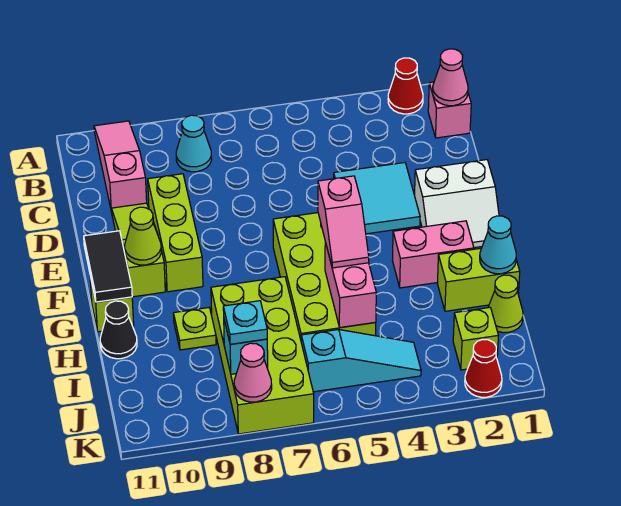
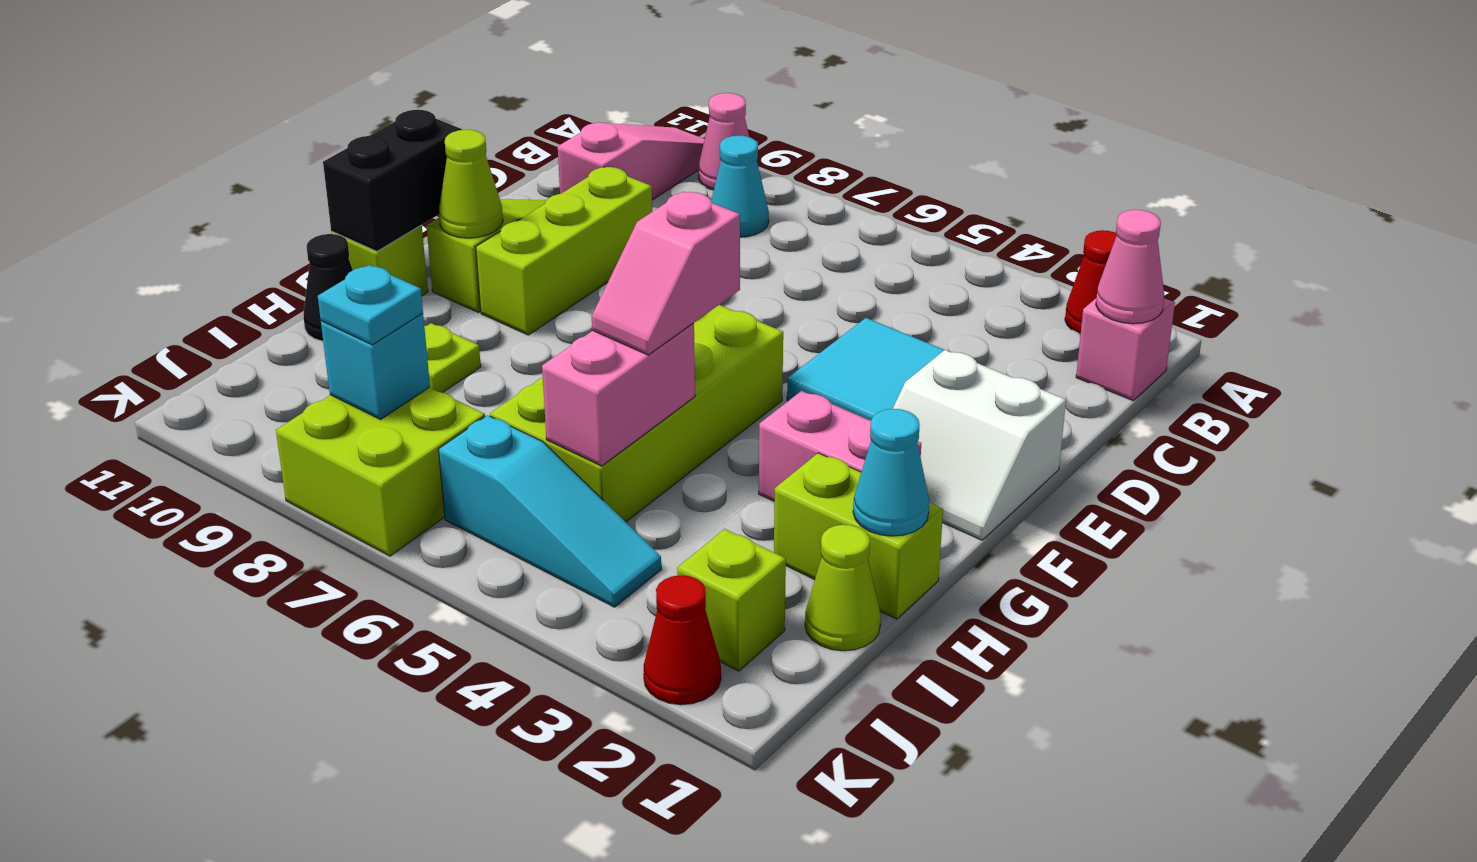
black tile F11:G11 level 2 -> black brick F11:G11 level 2
lime brick H7:K8 level 1 -> lime brick J7:K8 level 1
pink cone K8 level 2 -> pink cone A9 level 1

